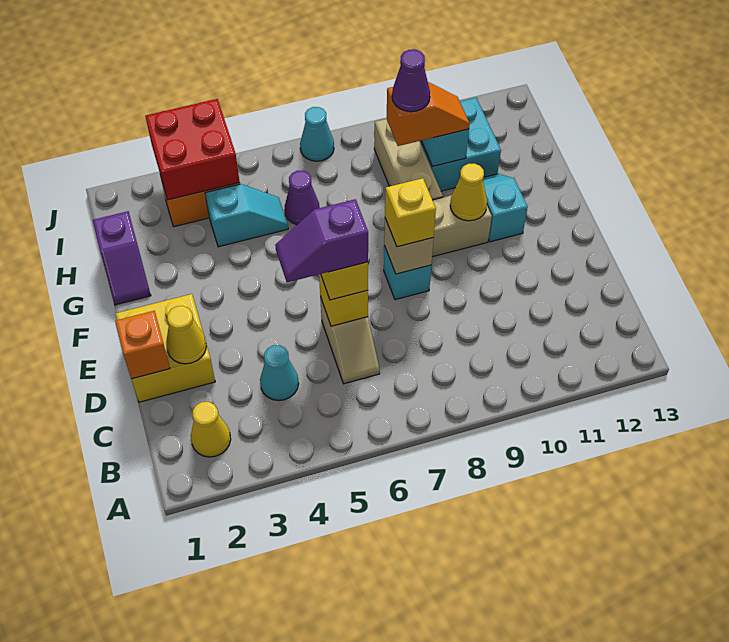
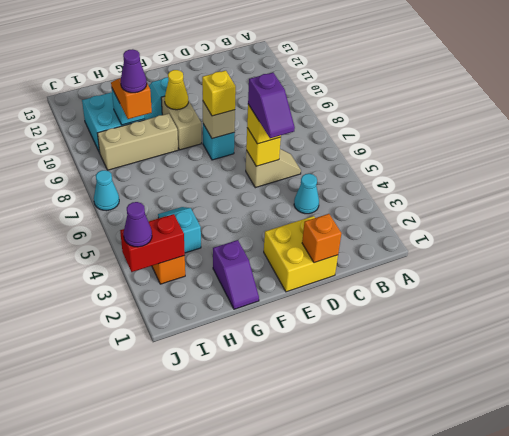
yellow cone B2 level 1 -> none
yellow cone D2 level 2 -> none
purple slope G1:H1 level 1 top H -> purple slope G1:G2 level 1 top 2
purple cone H6 level 1 -> purple cone J3 level 3
red brick I3:J4 level 2 -> red brick I3:J3 level 2

